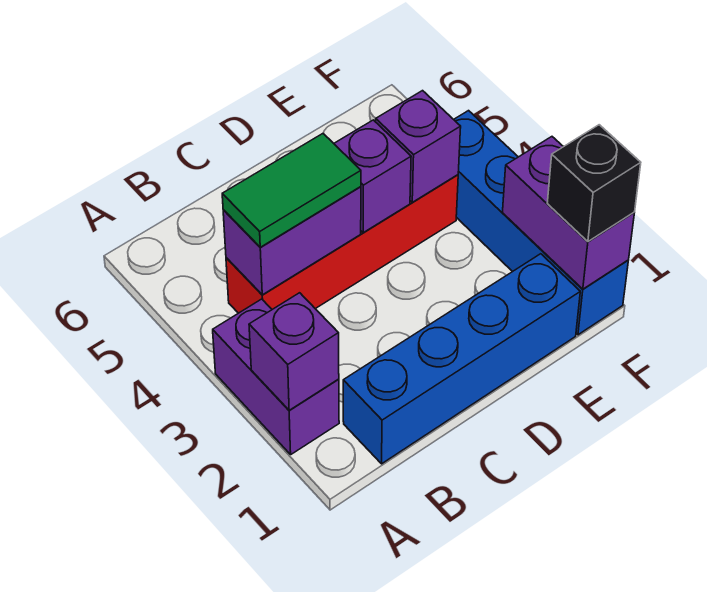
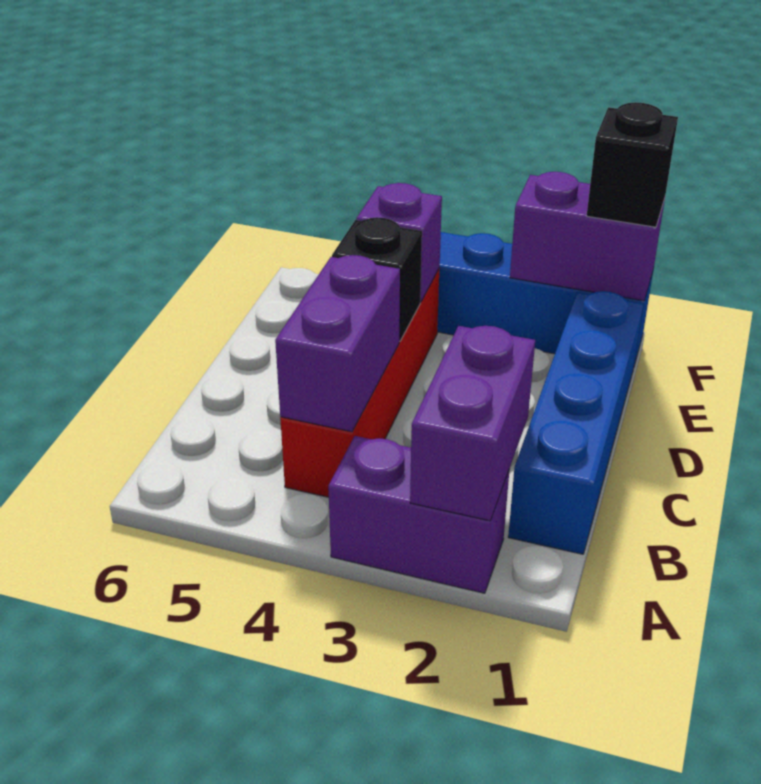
purple brick A2 level 2 -> purple brick A2:B2 level 2
green tile B4:C4 level 3 -> none
purple brick D4 level 2 -> black brick D4 level 2

